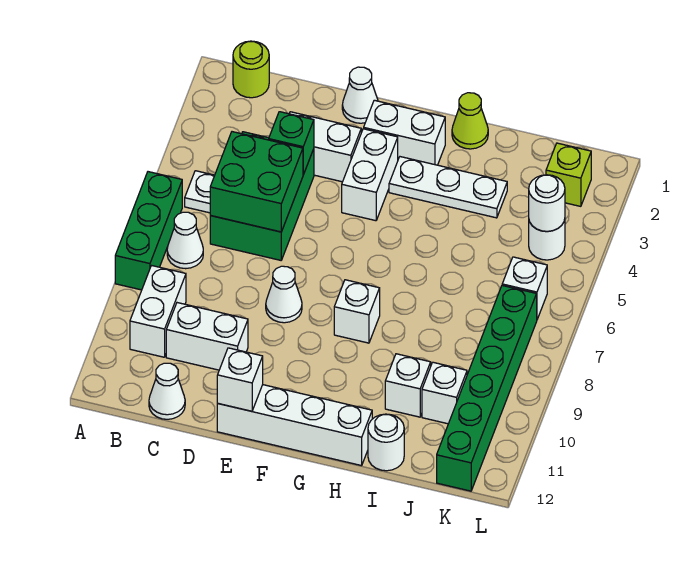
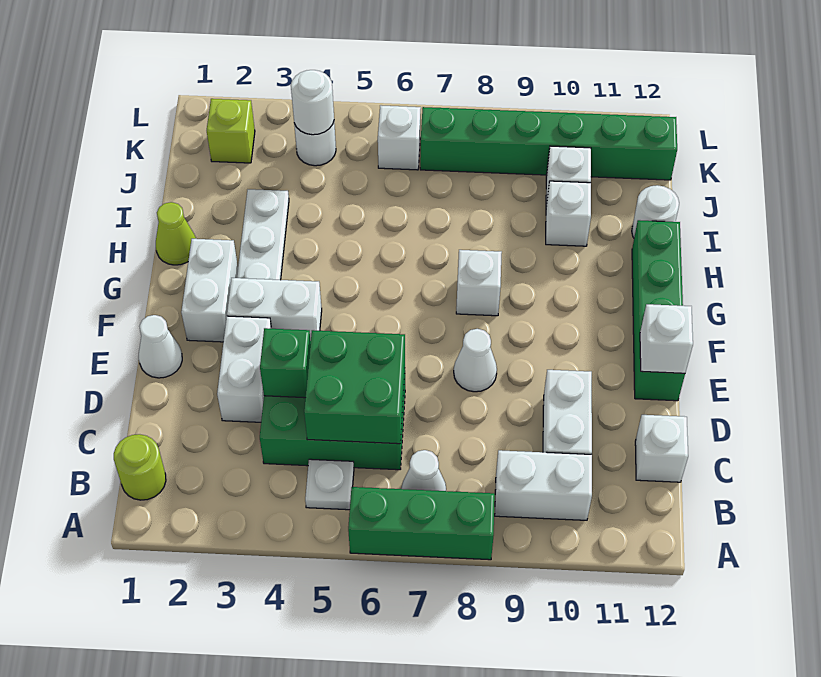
white cone C12 level 1 -> white brick C12 level 1
white brick E12:H12 level 1 -> green brick E12:H12 level 1

